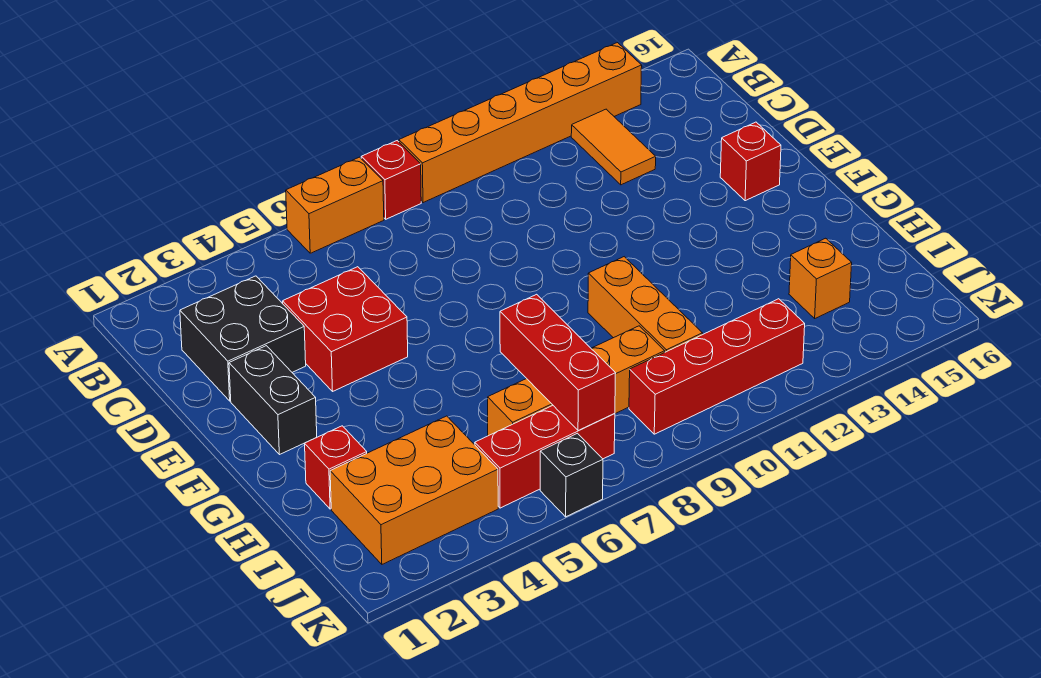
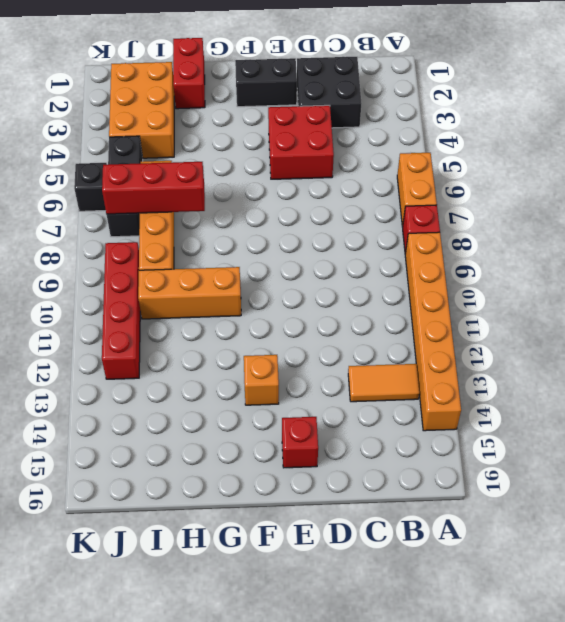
red brick H2 level 1 -> red brick H1:H2 level 1
orange brick I14 level 1 -> orange brick F13 level 1
red brick J5:J7 level 1 -> black brick J5:J7 level 1

